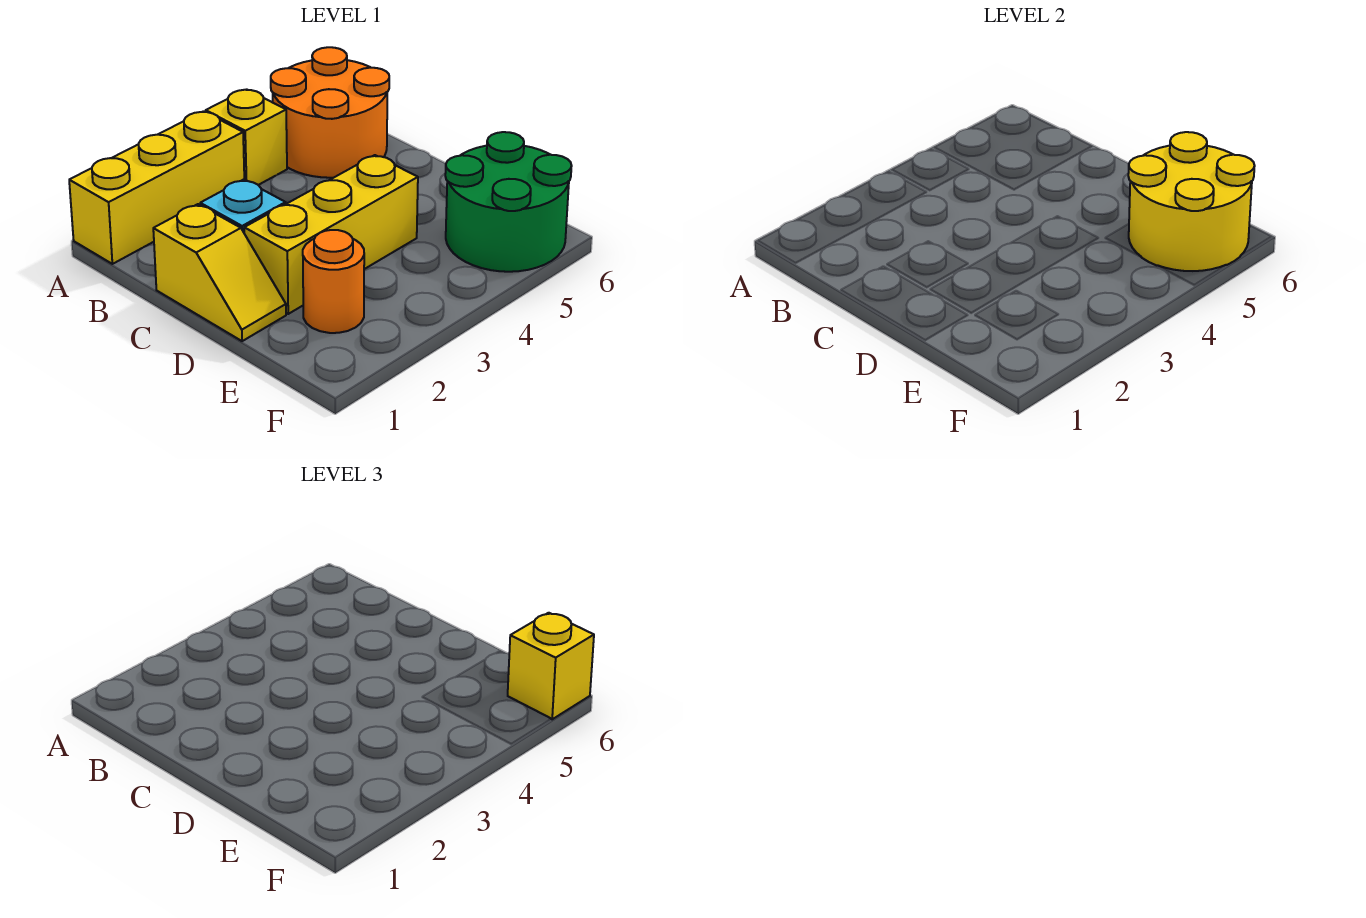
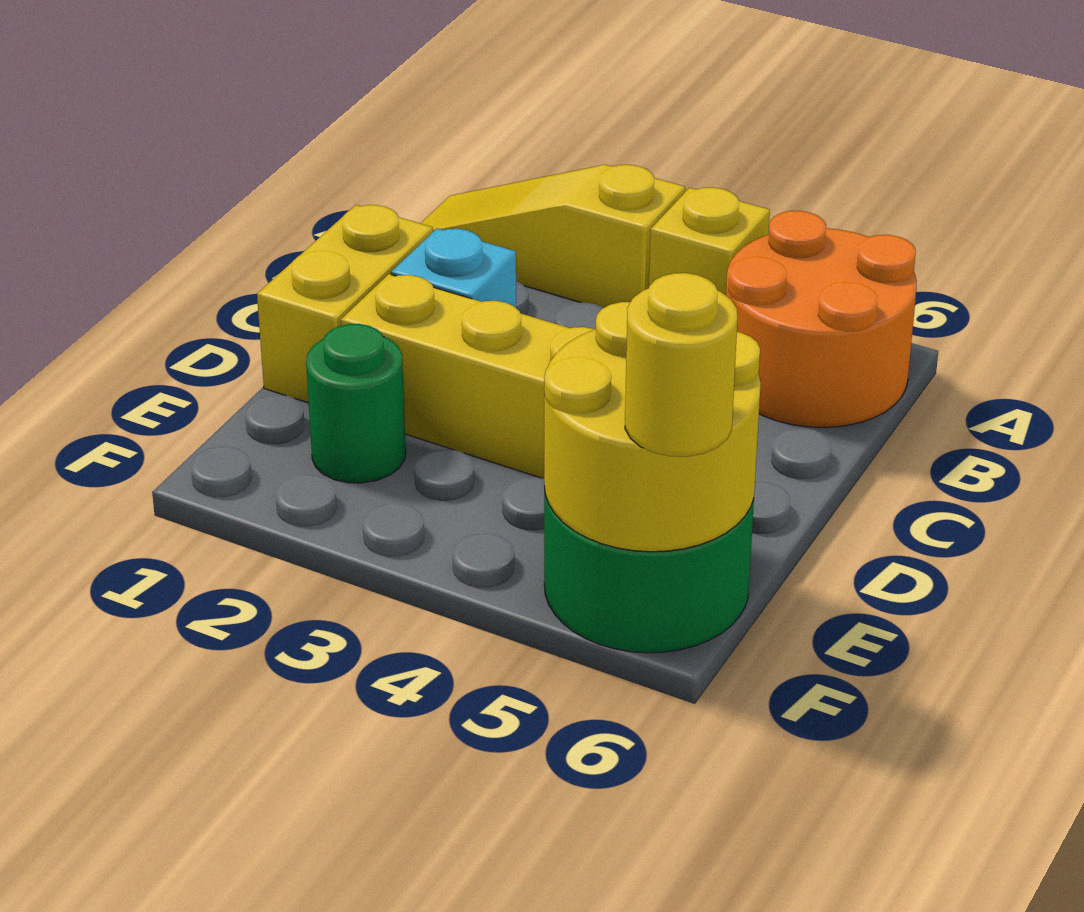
yellow brick A1:A3 level 1 -> yellow slope A1:A3 level 1 top 3
yellow slope C1:D1 level 1 top C -> yellow brick C1:D1 level 1
orange round brick E2 level 1 -> green round brick E2 level 1
yellow brick F6 level 3 -> yellow round brick F6 level 3

